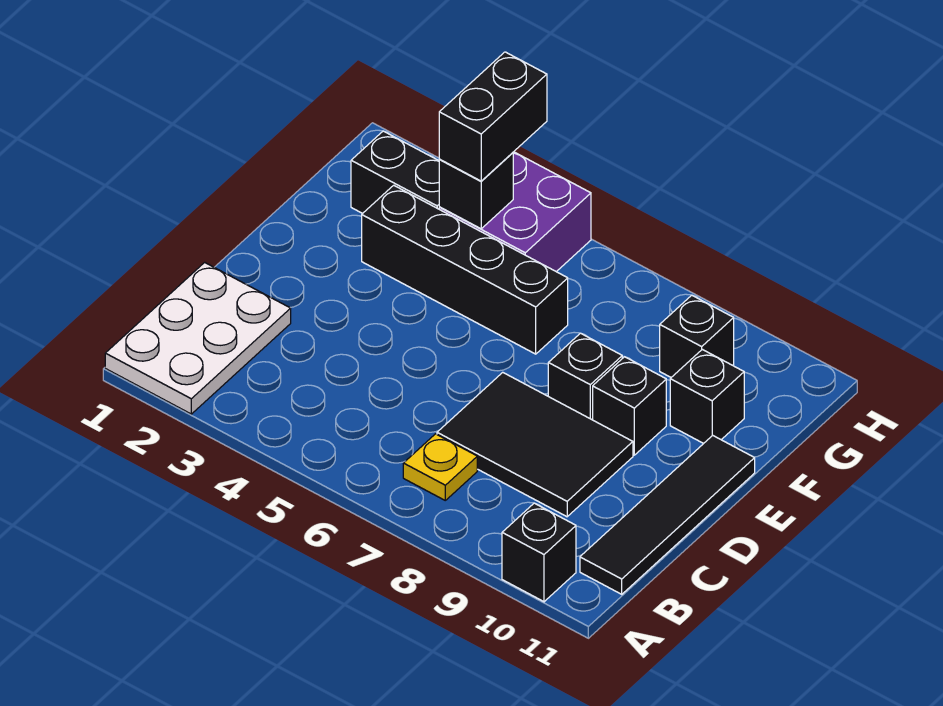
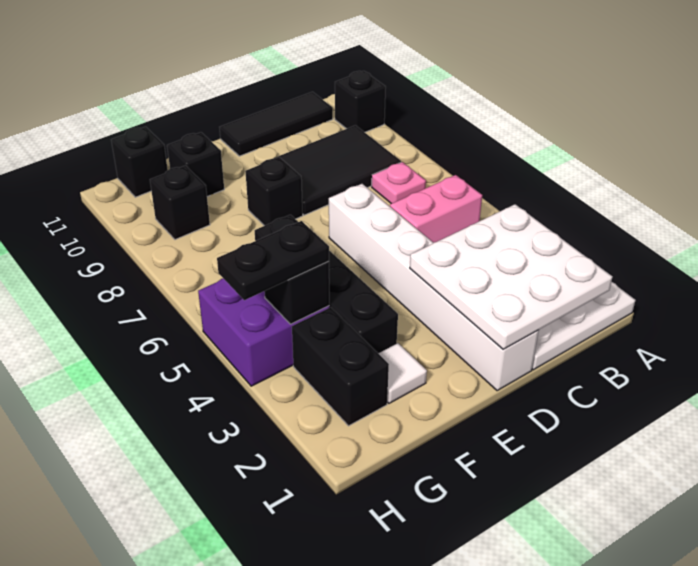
none -> white plate B1:D3 level 2
none -> pink brick B5:C5 level 1
yellow plate B7 level 1 -> pink plate B7 level 1
black tile B11:E11 level 1 -> black tile B11:D11 level 1
black tile C7:D9 level 1 -> black tile B8:D9 level 1
none -> white brick D1:D6 level 1
black brick E9 level 1 -> black brick G11 level 1
none -> white tile F2 level 1
black brick G4:H4 level 3 -> black plate G4:H4 level 3

